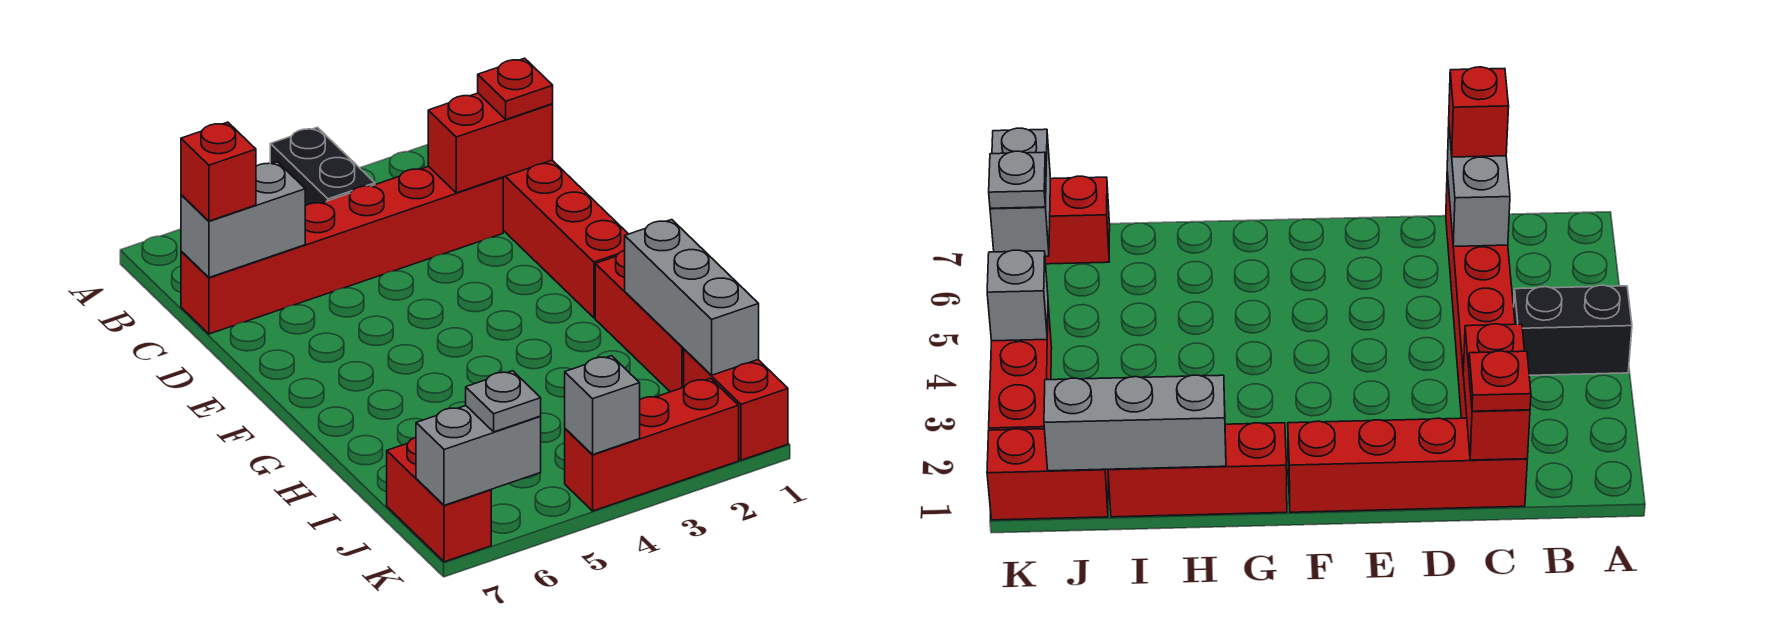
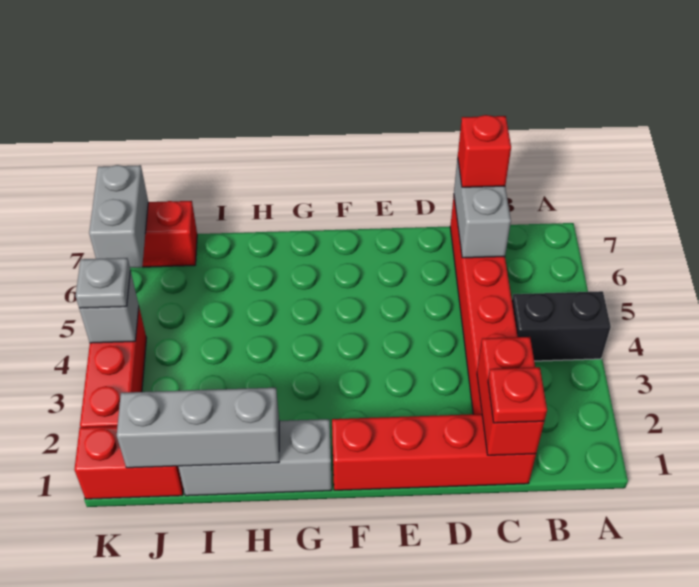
red brick G1:I1 level 1 -> grey brick G1:I1 level 1
grey plate K6 level 3 -> grey plate K4 level 3

